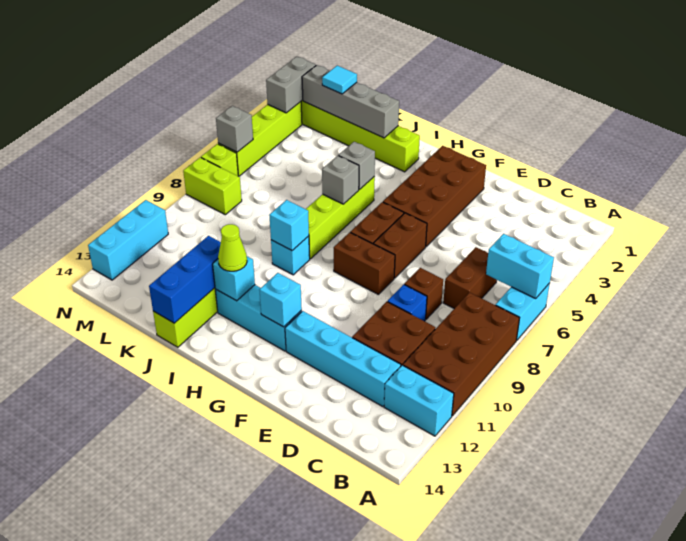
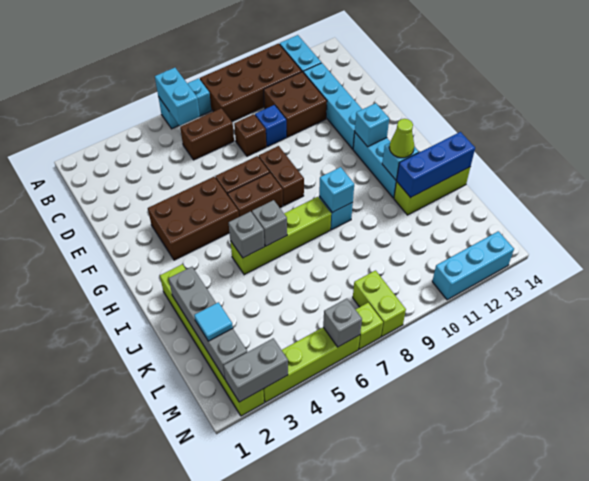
brown brick F2:G5 level 1 -> brown brick F3:G5 level 1

